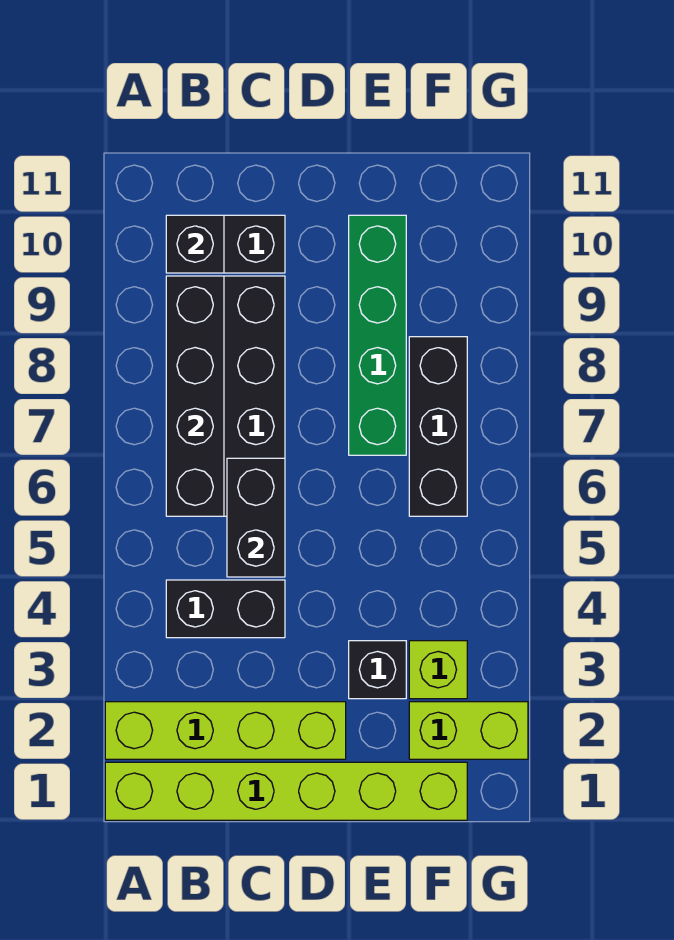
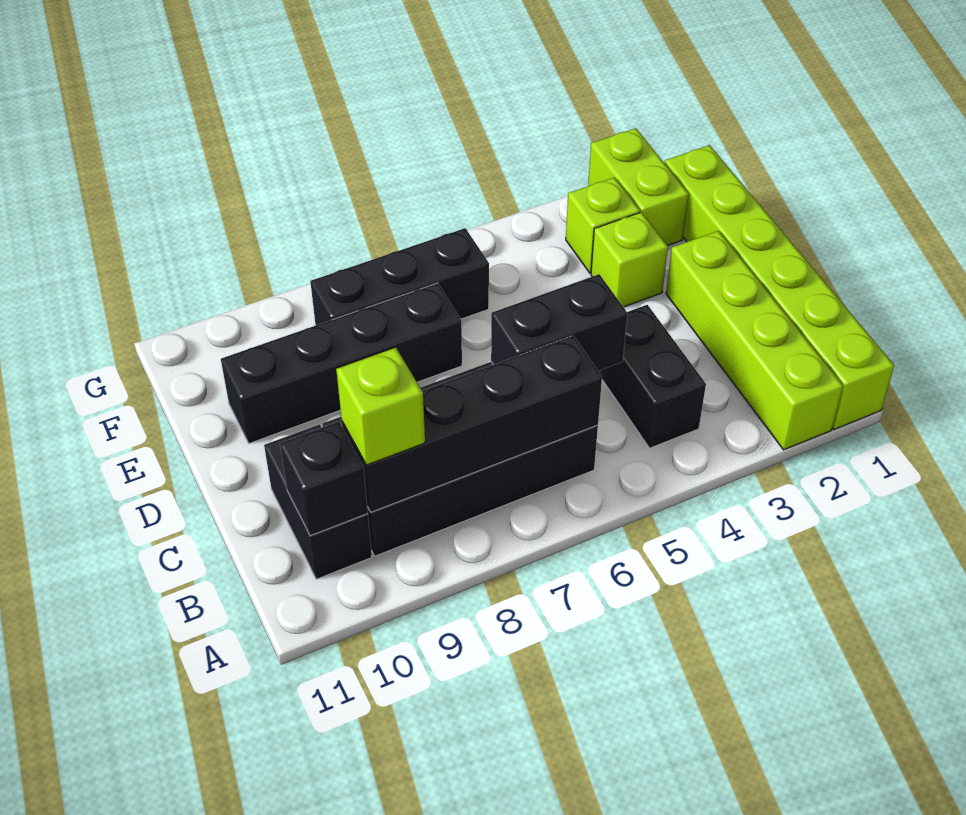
none -> lime brick B9 level 3
black brick E3 level 1 -> lime brick E3 level 1
green brick E7:E10 level 1 -> black brick E7:E10 level 1

